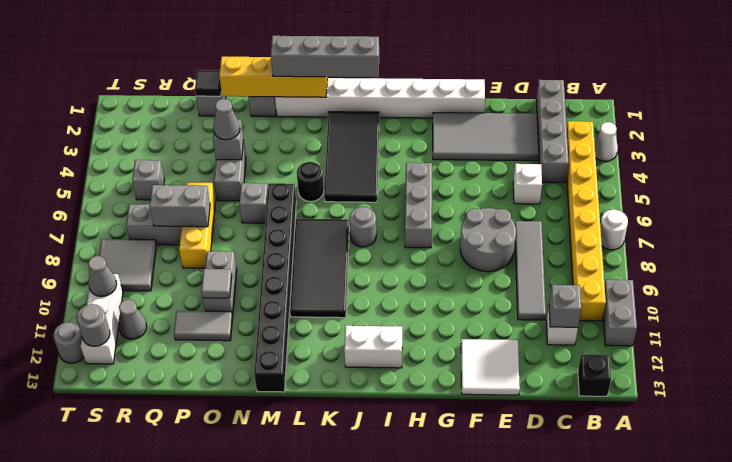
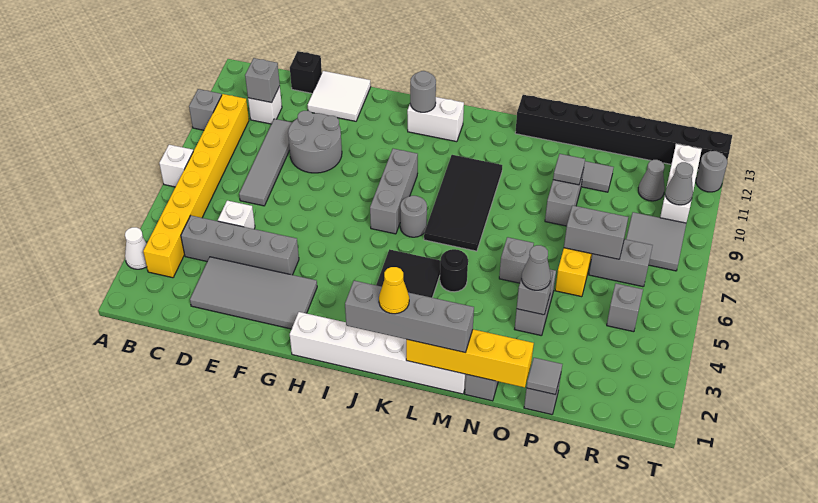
white round brick A7 level 1 -> white brick A7 level 1
grey brick A10:A11 level 1 -> grey brick A10 level 1
black brick B13 level 1 -> black brick D13 level 1
grey brick C1:C4 level 1 -> grey brick C4:F4 level 1
grey round brick E7:F8 level 1 -> grey round brick E9:F10 level 1
white brick F1:M1 level 1 -> white brick H1:M1 level 1
grey brick H5:H7 level 1 -> grey brick I7:I9 level 1
none -> yellow cone K1 level 4
black brick M6:M13 level 1 -> black brick M13:T13 level 1
black tile P1 level 2 -> grey tile P1 level 2
grey round brick S12 level 2 -> grey round brick I12 level 2

